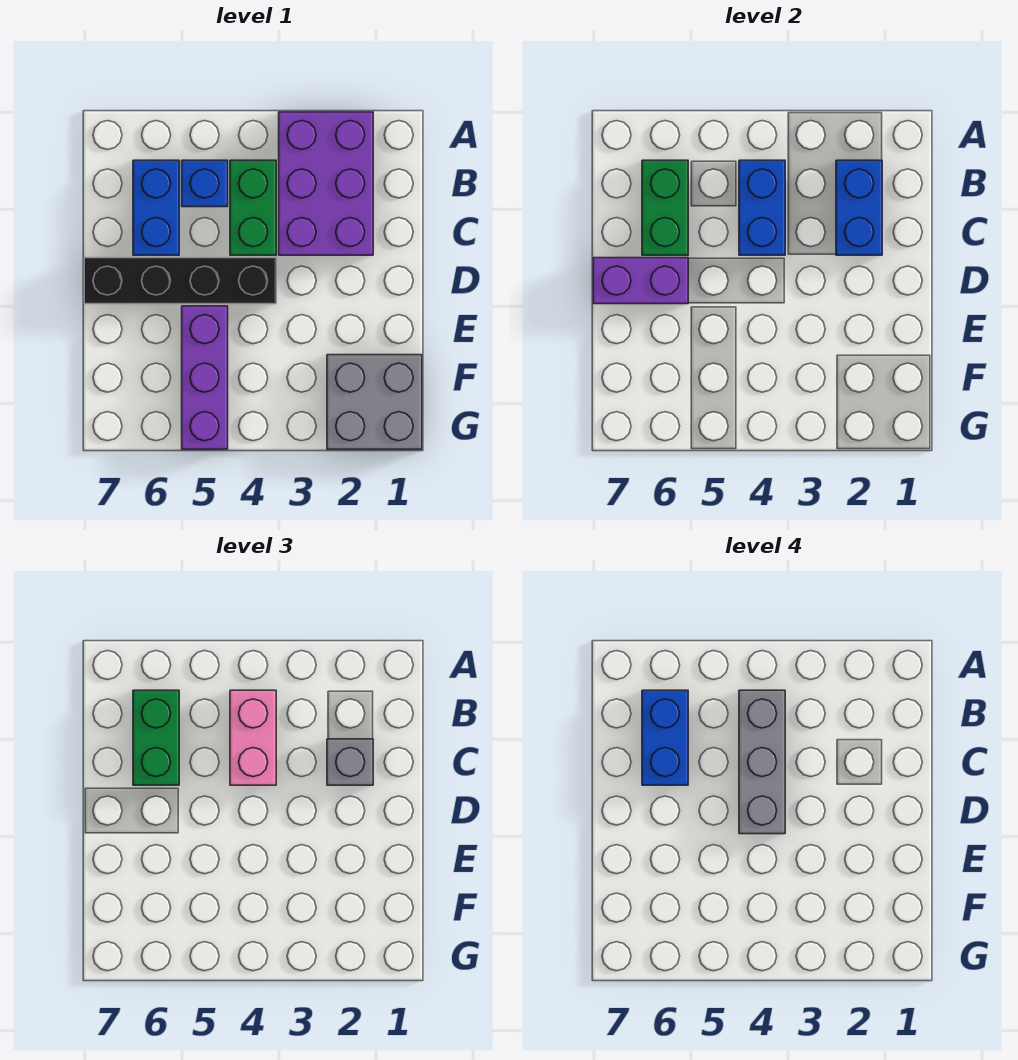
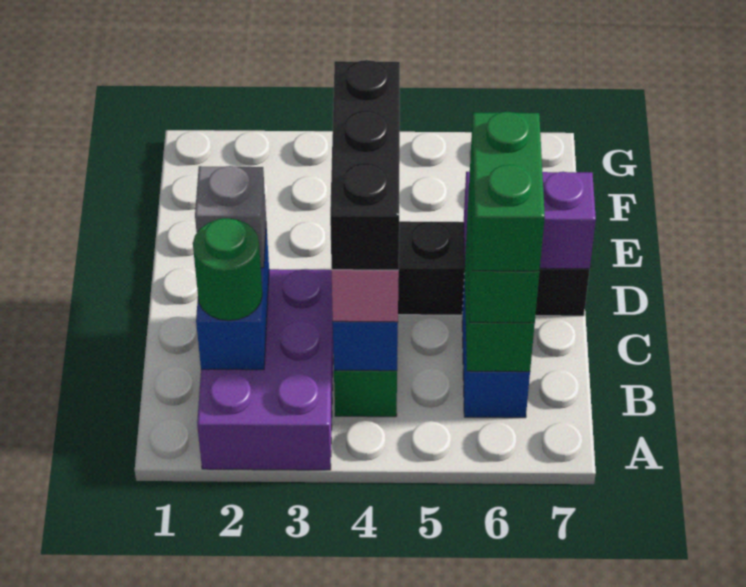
none -> green round brick B2 level 3
grey brick B4:D4 level 4 -> black brick B4:D4 level 4
blue brick B5 level 1 -> none
blue brick B6:C6 level 4 -> green brick B6:C6 level 4
purple brick E5:G5 level 1 -> none
grey brick F1:G2 level 1 -> none

